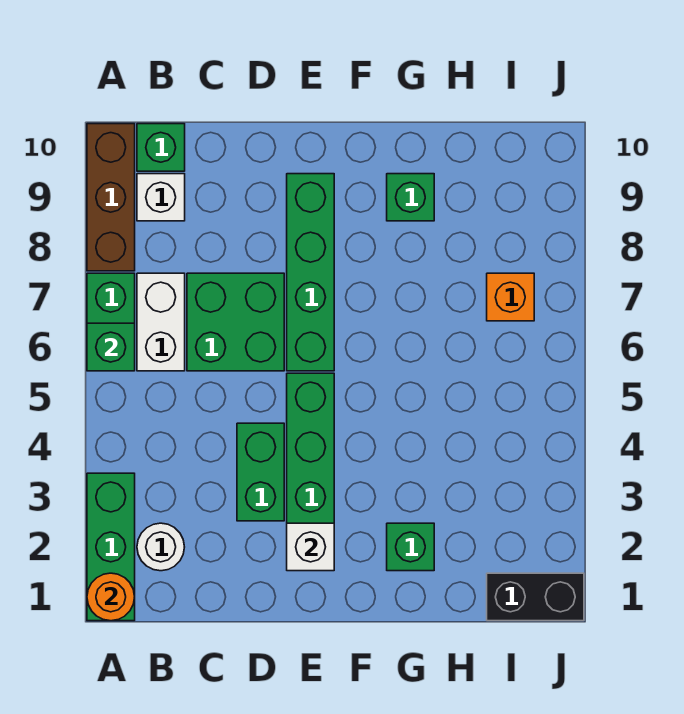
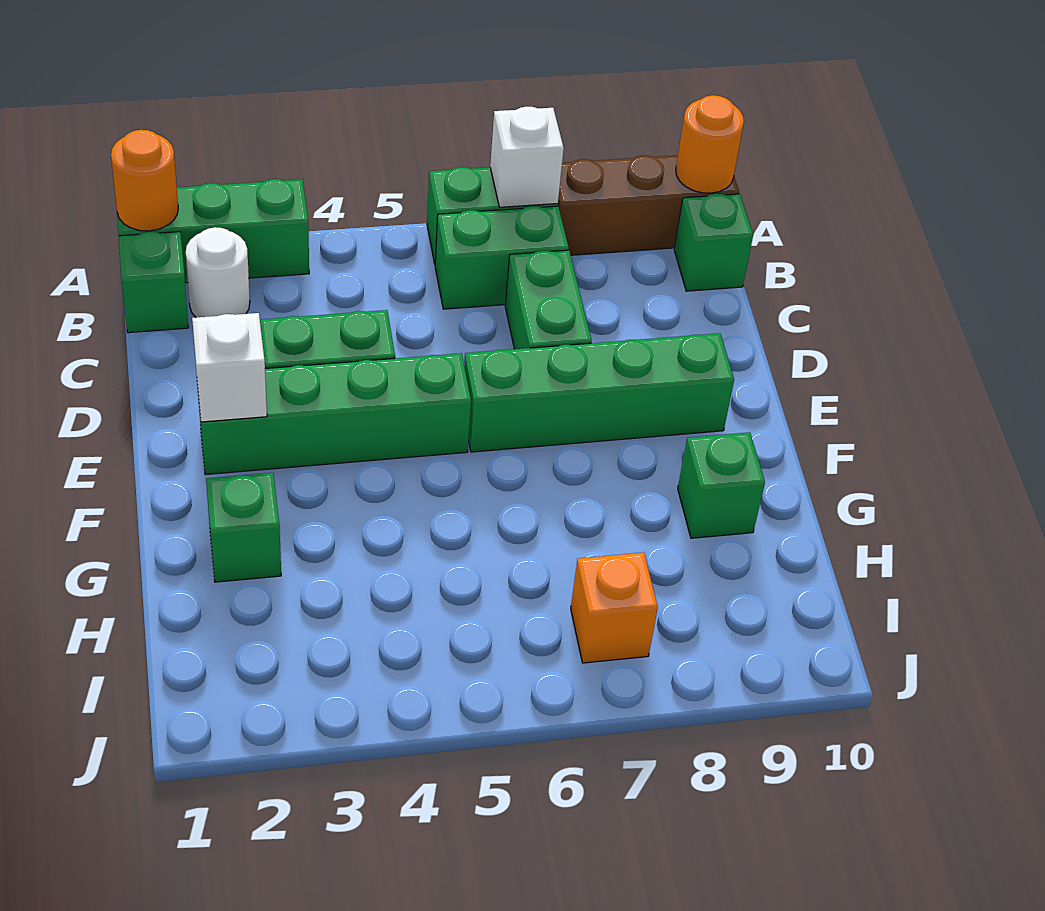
green brick A6 level 2 -> green brick B1 level 1
none -> orange round brick A10 level 2
white brick B6:B7 level 1 -> green brick B6:B7 level 1
white brick B9 level 1 -> white brick A7 level 2
green brick C6:D7 level 1 -> green brick C7:D7 level 1
black brick I1:J1 level 1 -> none

